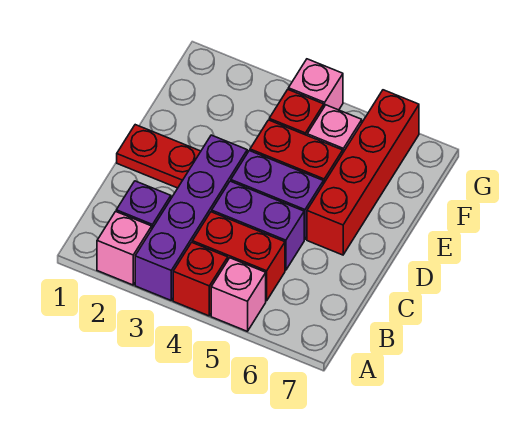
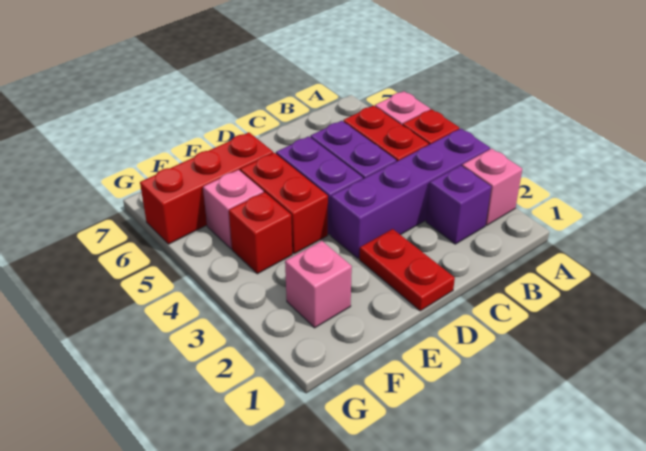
red brick D6:G6 level 1 -> red brick E6:G6 level 1
pink brick G4 level 1 -> pink brick F2 level 1

